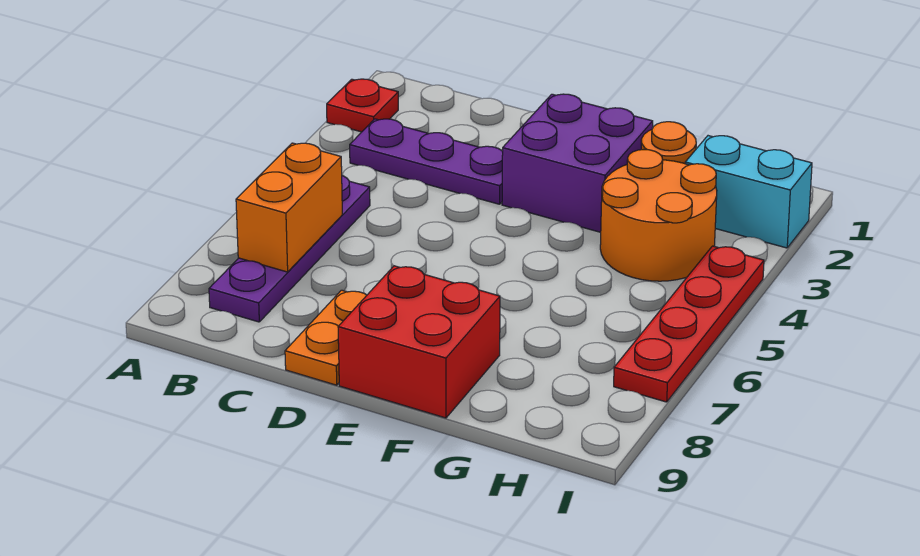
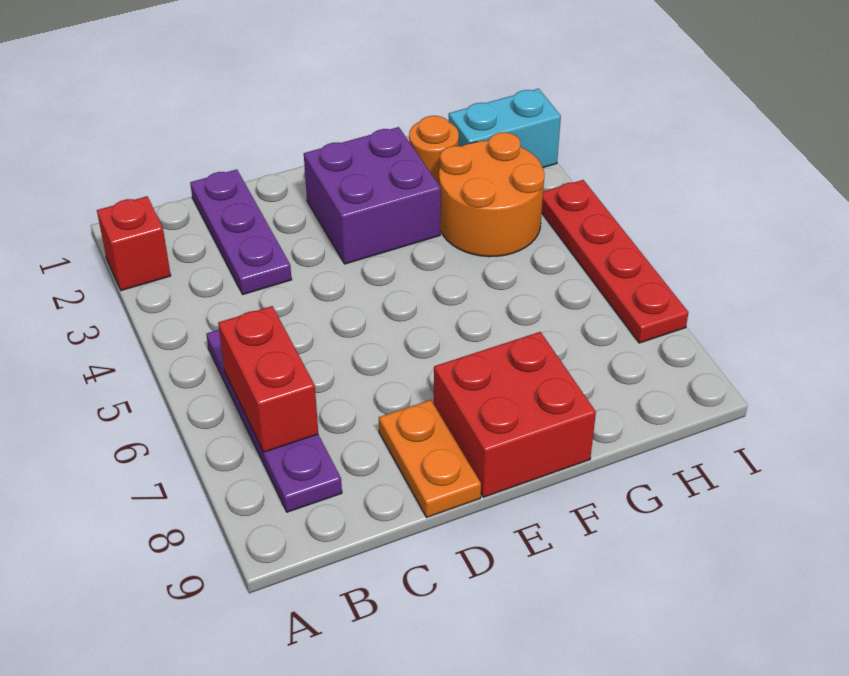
red plate A2 level 1 -> red brick A2 level 1
purple plate B3:D3 level 1 -> purple plate C1:C3 level 1
orange brick B6:B7 level 2 -> red brick B6:B7 level 2

